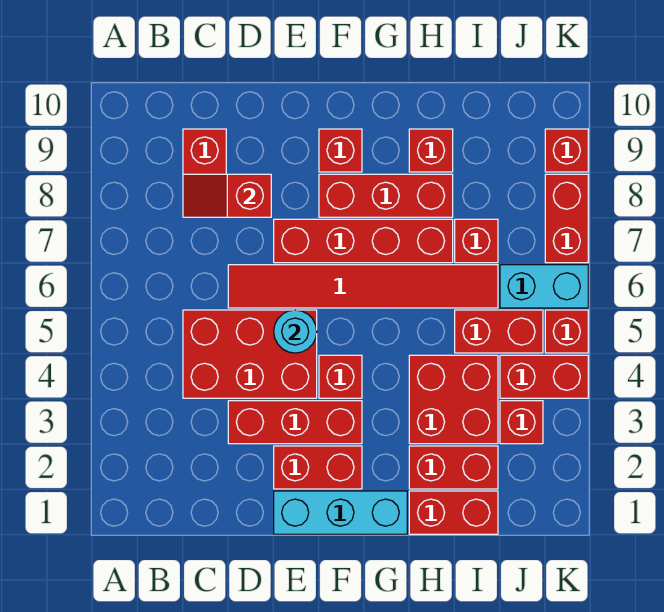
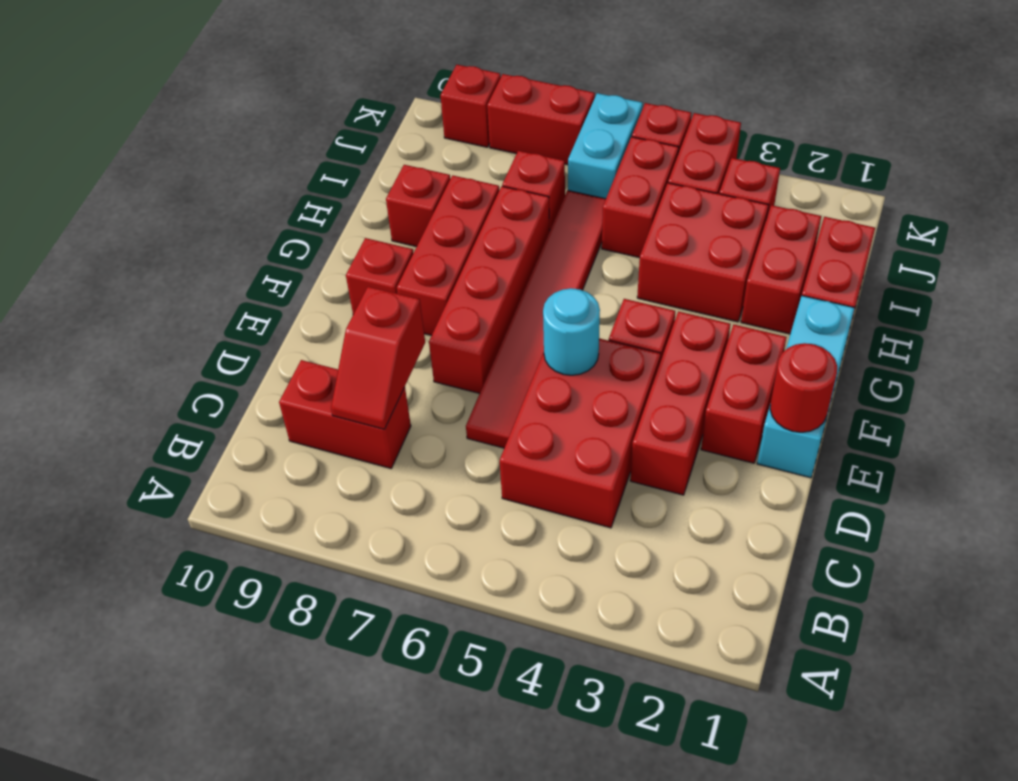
none -> red round brick E1 level 2

